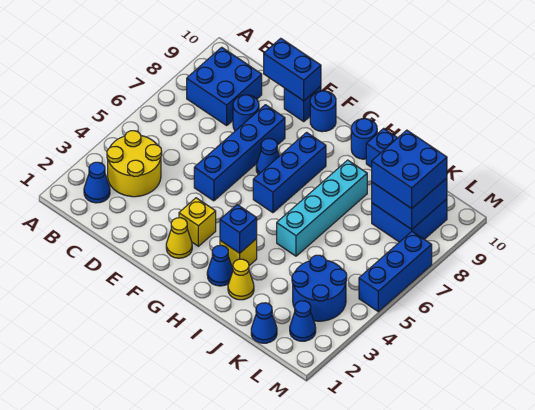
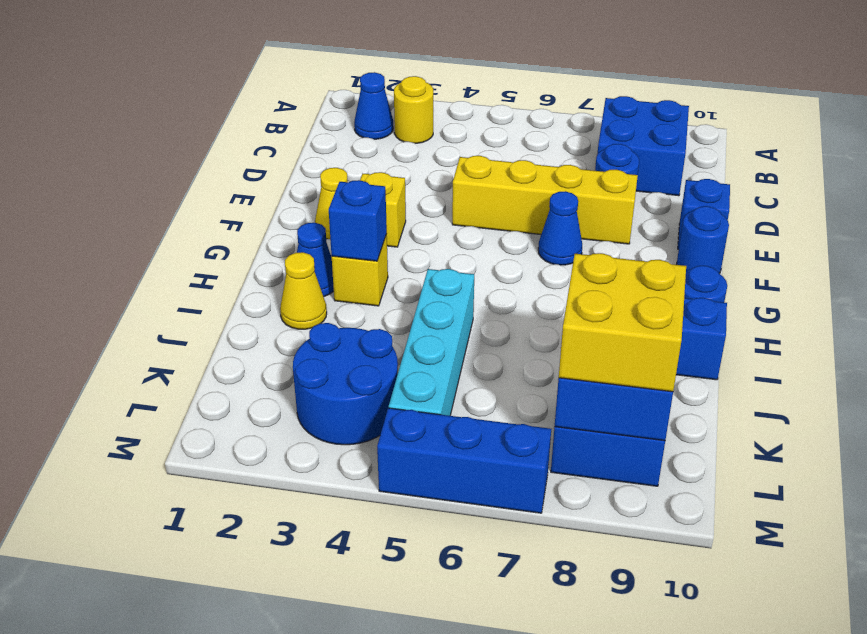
yellow round brick B3:C4 level 1 -> yellow round brick B3 level 1
blue brick D10:E10 level 2 -> none
blue brick E5:E8 level 1 -> yellow brick E5:E8 level 1
blue brick G6:G8 level 1 -> none
cyan brick I5:I8 level 1 -> cyan brick I5:L5 level 1
blue cone K1 level 1 -> none
blue brick K8:L9 level 3 -> yellow brick K8:L9 level 3
blue cone L2 level 1 -> none

